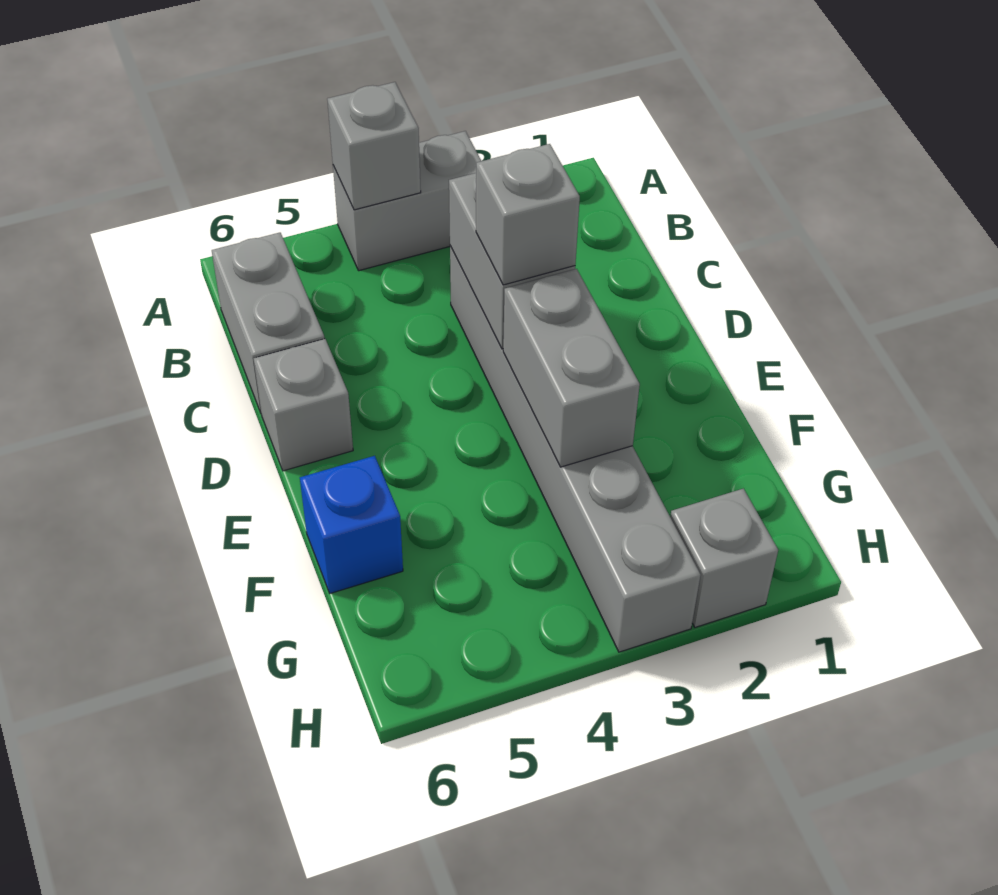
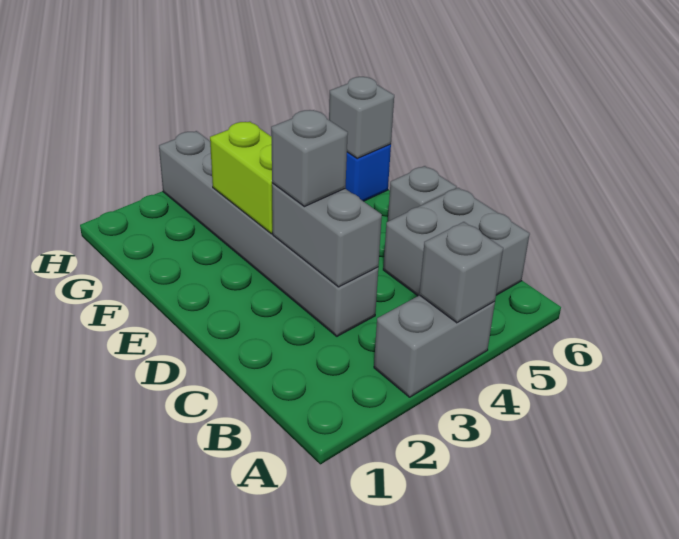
grey brick B6:C6 level 1 -> grey brick B5:C6 level 1
grey brick E3:F3 level 2 -> lime brick E3:F3 level 2
grey brick H2 level 1 -> grey brick F6 level 2

